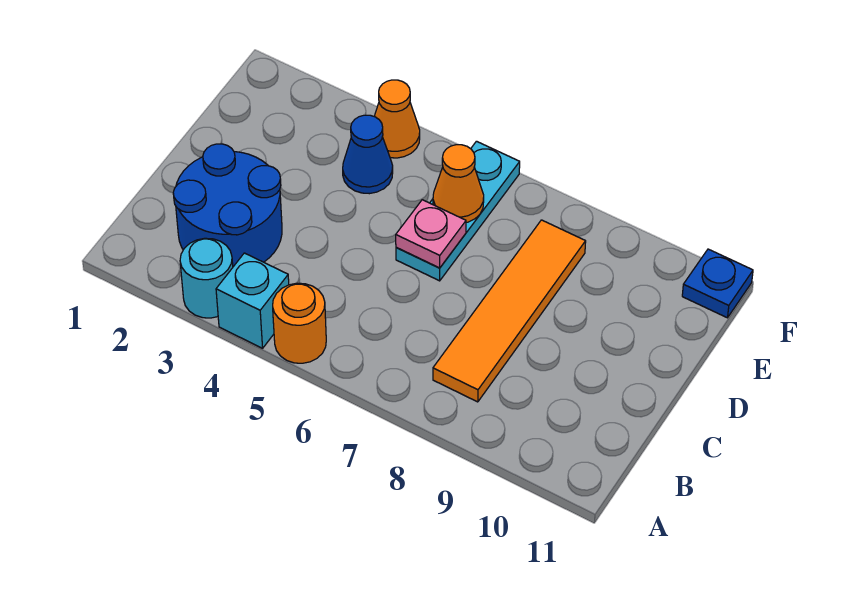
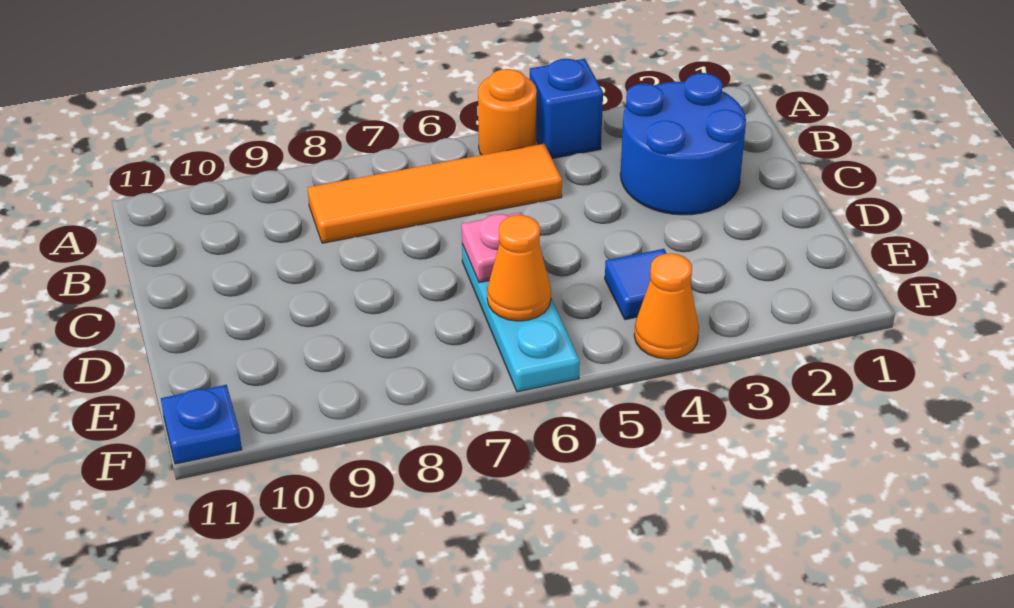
cyan round brick A3 level 1 -> none
cyan brick A4 level 1 -> blue brick A4 level 1
orange tile B8:E8 level 1 -> orange tile B5:B8 level 1
blue cone E4 level 1 -> blue tile E4 level 1

